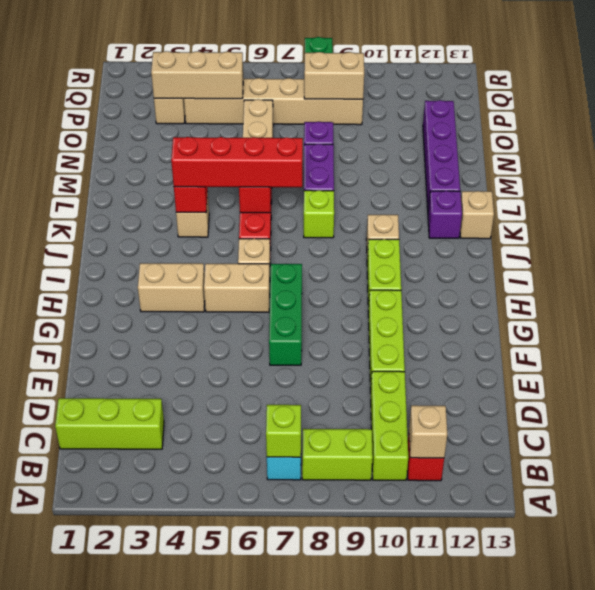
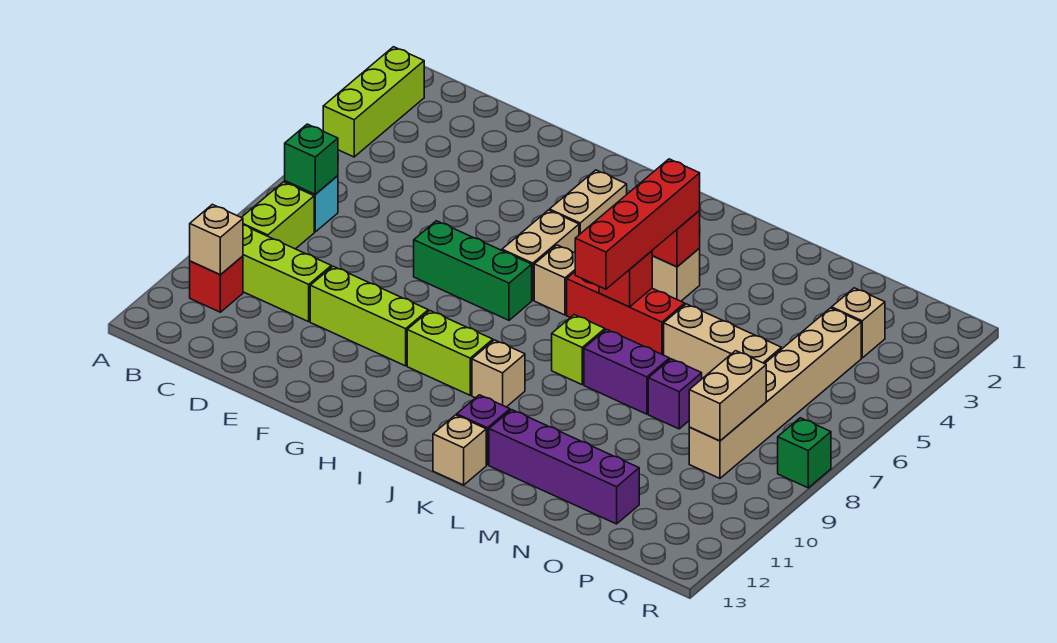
lime brick B7 level 2 -> green brick B7 level 2
lime brick C1:C3 level 1 -> lime brick A2:A4 level 1
tan brick P3:P5 level 2 -> none

